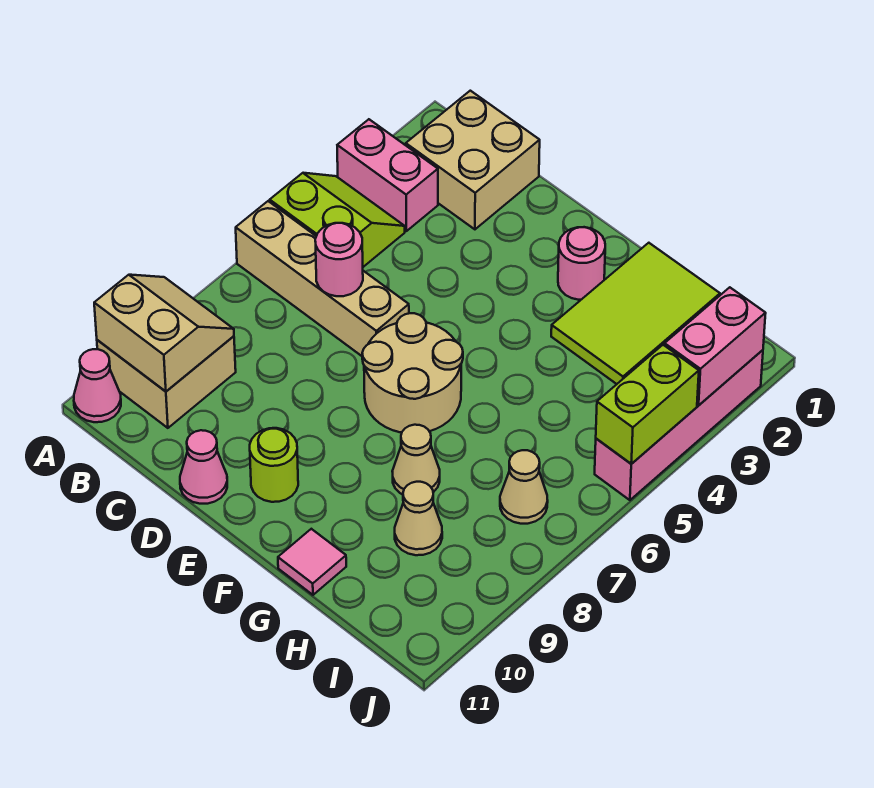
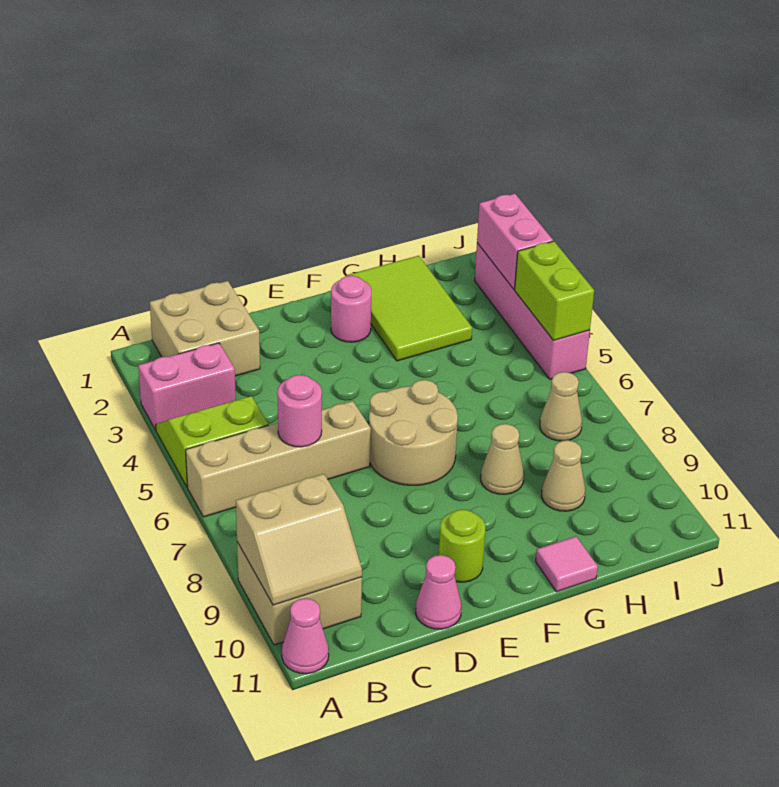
tan slope A9:B10 level 2 top 10 -> tan slope A9:B10 level 2 top 9

